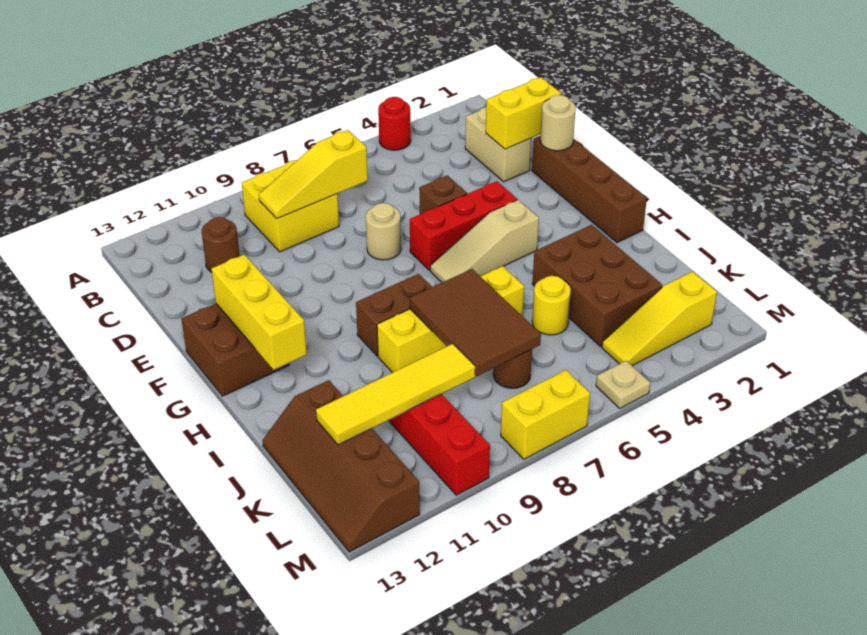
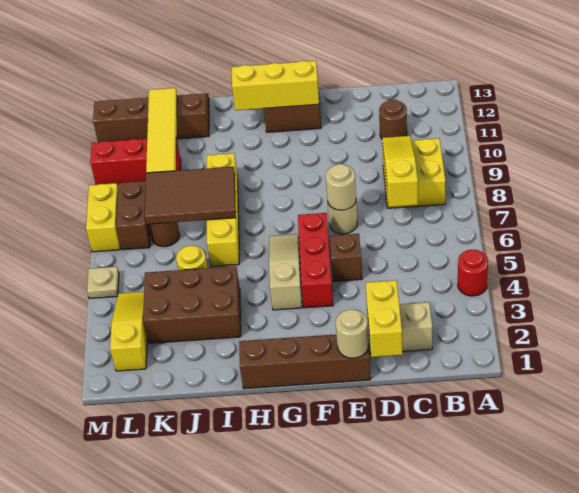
none -> tan round brick E7 level 2
brown brick H8:H9 level 1 -> brown brick L7:L8 level 1

